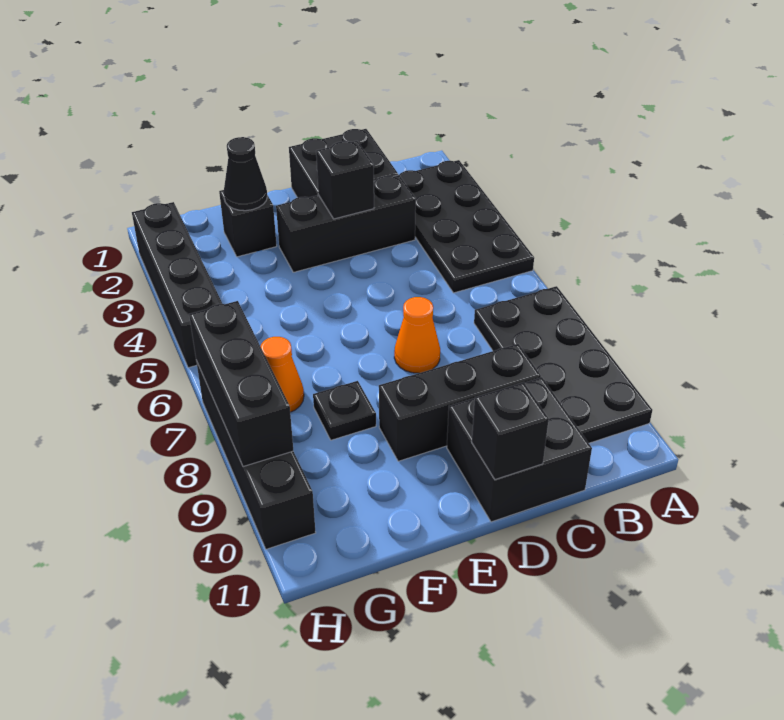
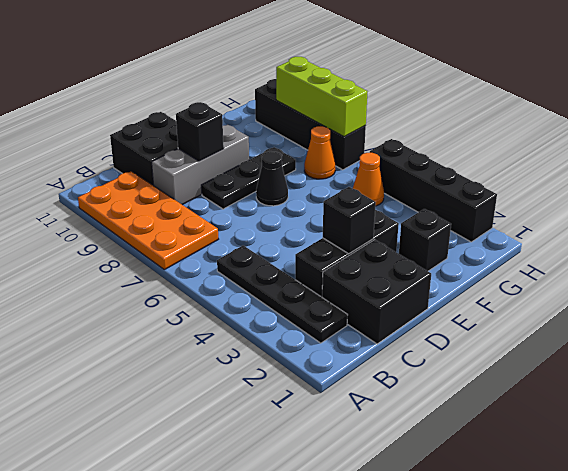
black plate A2:B5 level 1 -> black plate B2:B5 level 1
black plate A7:B10 level 1 -> orange plate A7:B10 level 1
black brick C9:E9 level 1 -> grey brick C9:E9 level 1
orange cone D7 level 1 -> orange cone G5 level 1
black brick D11 level 2 -> black brick D9 level 2
black cone F2 level 2 -> black cone E7 level 1
black plate F8 level 1 -> black plate D8:F8 level 1
black brick H7:H9 level 2 -> lime brick H7:H9 level 2

